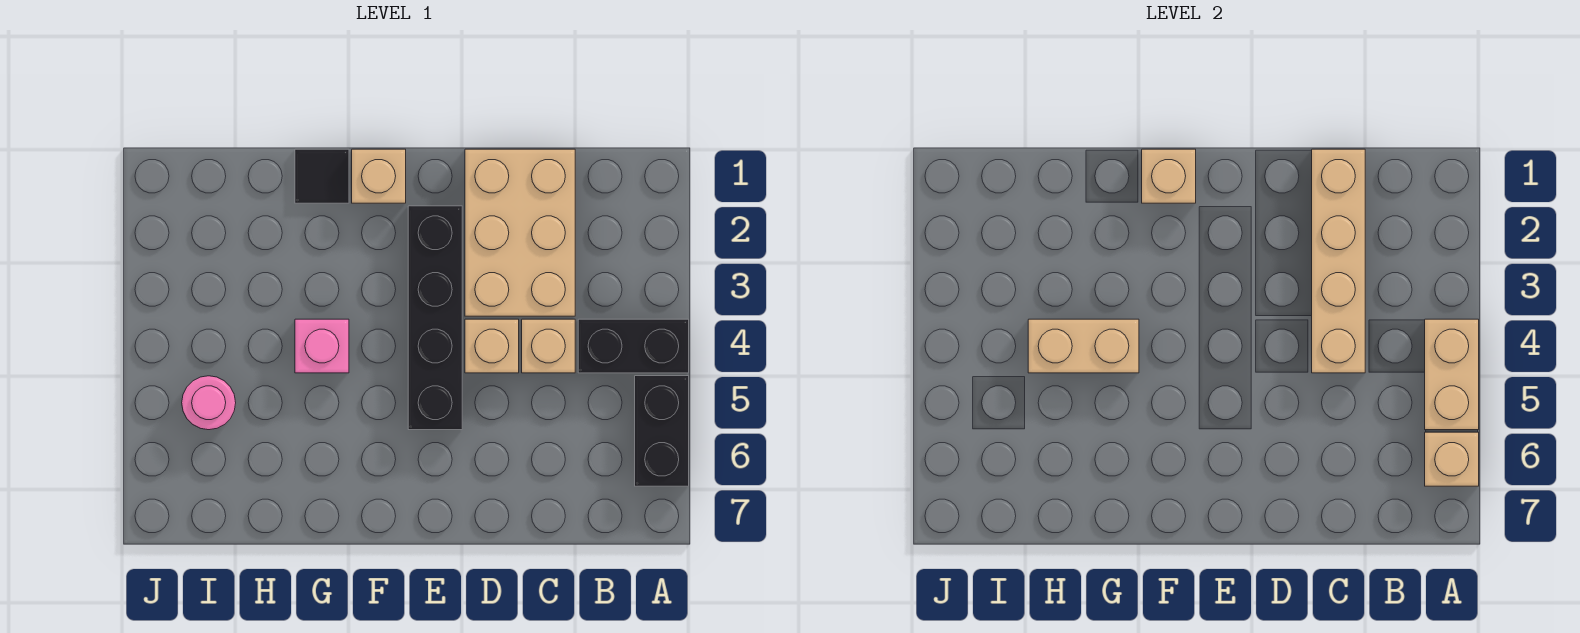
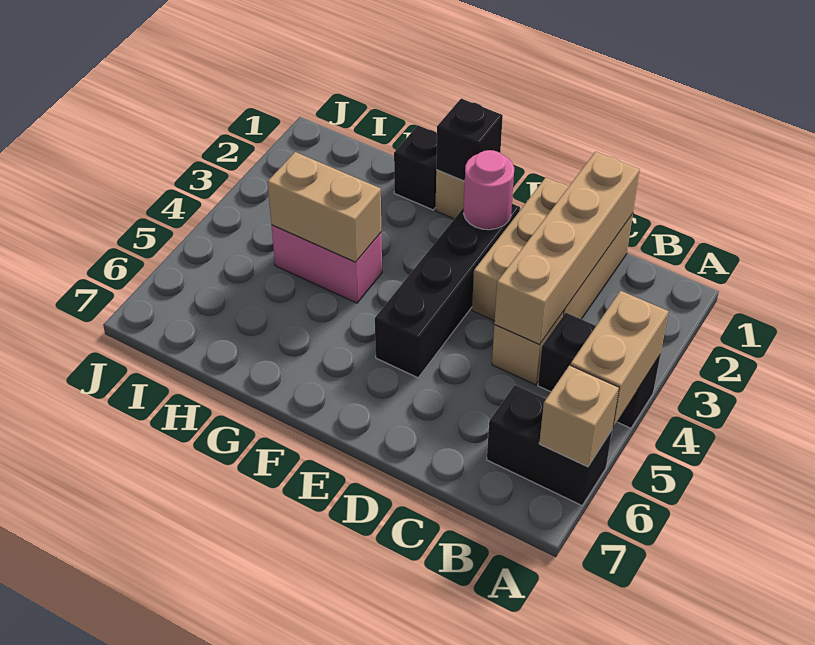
black brick A5:A6 level 1 -> black brick A6:B6 level 1
tan brick D4 level 1 -> none
tan brick F1 level 2 -> black brick F1 level 2
black tile G1 level 1 -> black brick G1 level 1
pink brick G4 level 1 -> pink brick G4:H4 level 1
pink round brick I5 level 1 -> pink round brick E2 level 2

